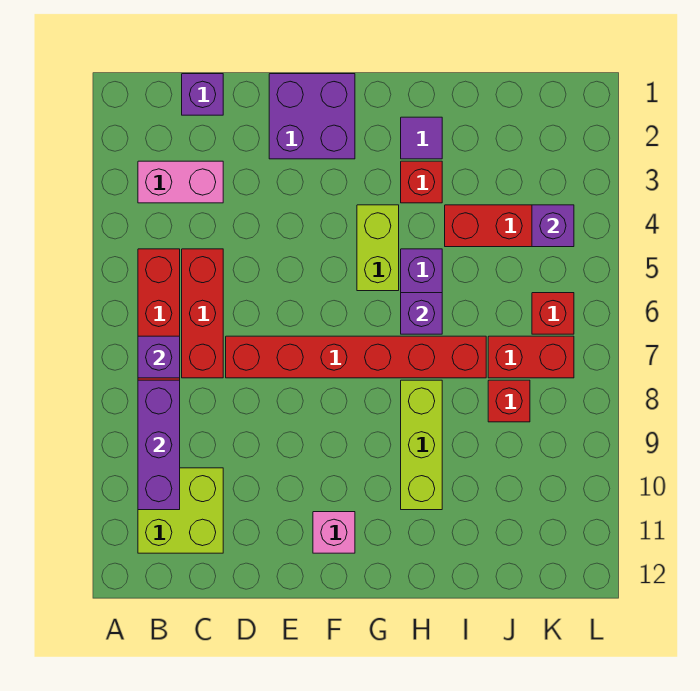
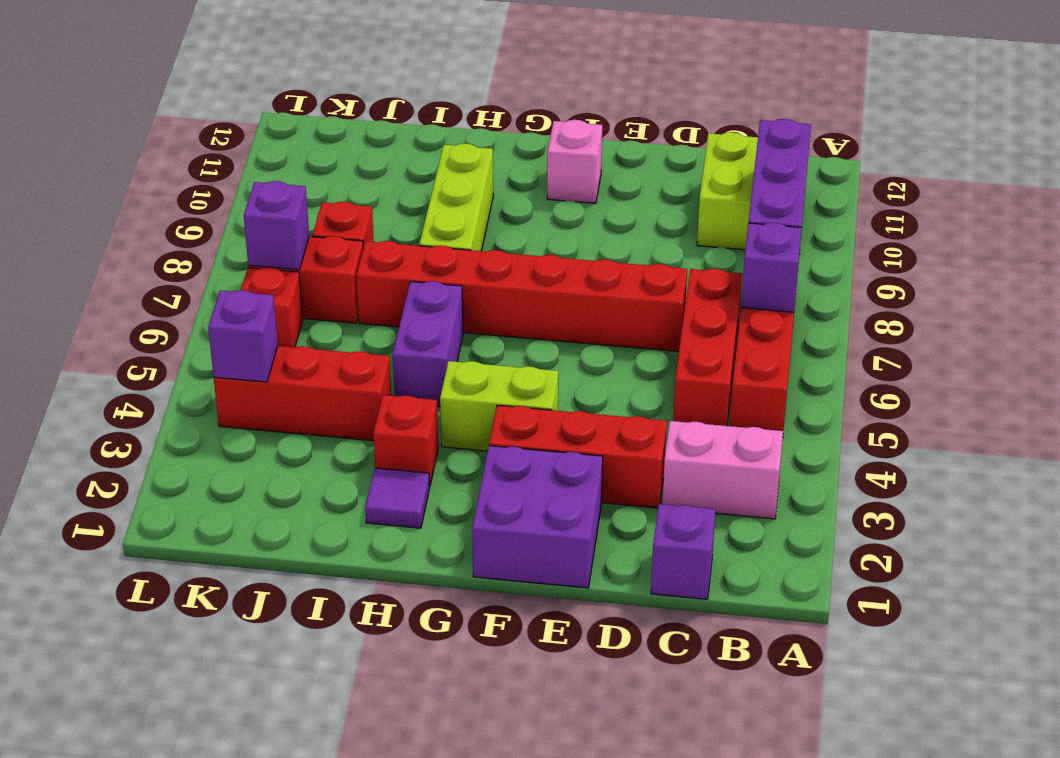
none -> red brick D3:F3 level 1
lime brick G4:G5 level 1 -> lime brick F4:G4 level 1
purple brick H6 level 2 -> purple brick K7 level 2

